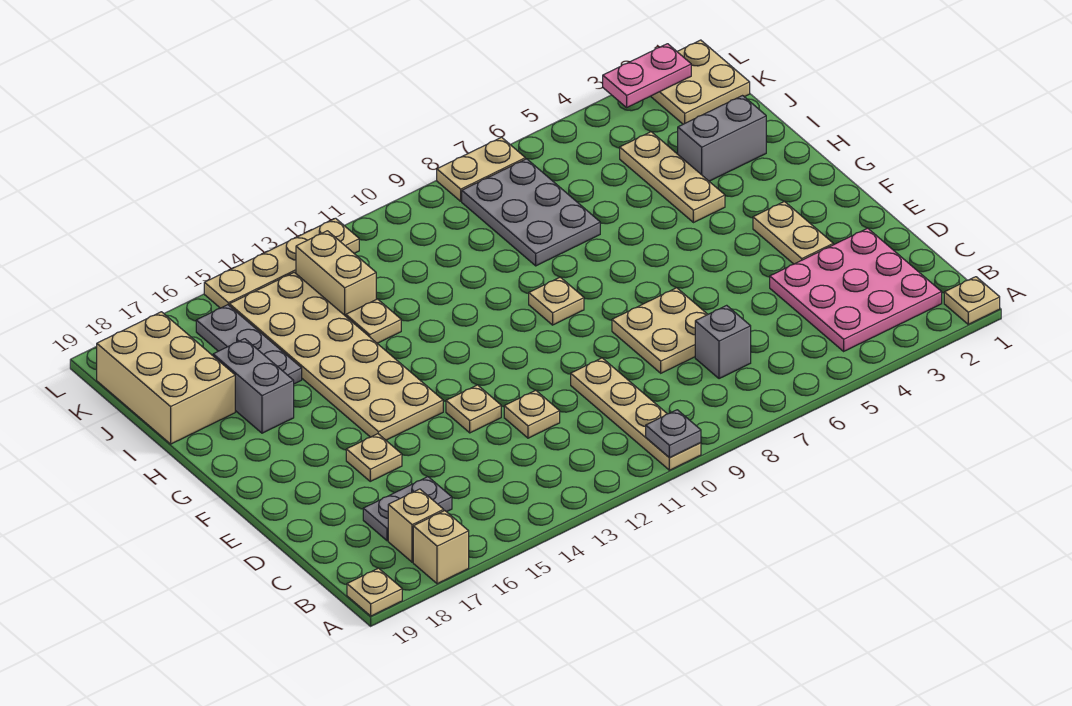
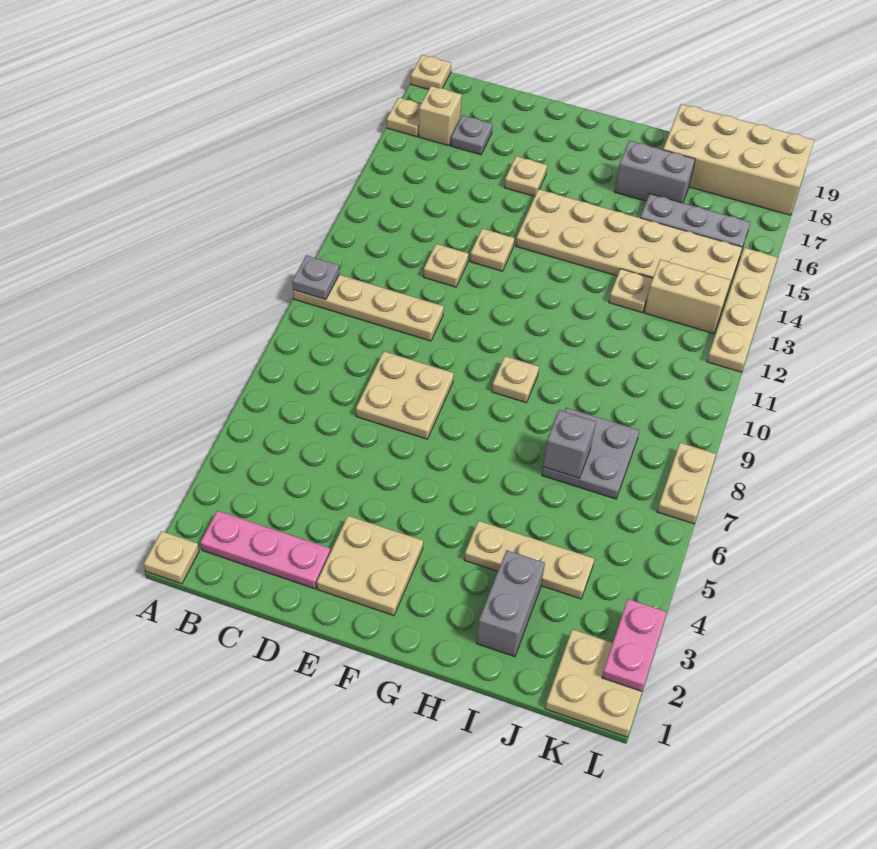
tan brick A17 level 1 -> tan plate A17 level 1
pink plate B2:D4 level 1 -> pink plate B2:D2 level 1
grey brick C7 level 1 -> grey brick I7 level 2
grey plate C16:C17 level 1 -> grey plate C17 level 1
tan plate E3:F3 level 1 -> tan plate E2:F3 level 1
grey plate I7:K8 level 1 -> grey plate I7:J8 level 1
tan brick I18:K19 level 1 -> tan brick I18:L19 level 1

